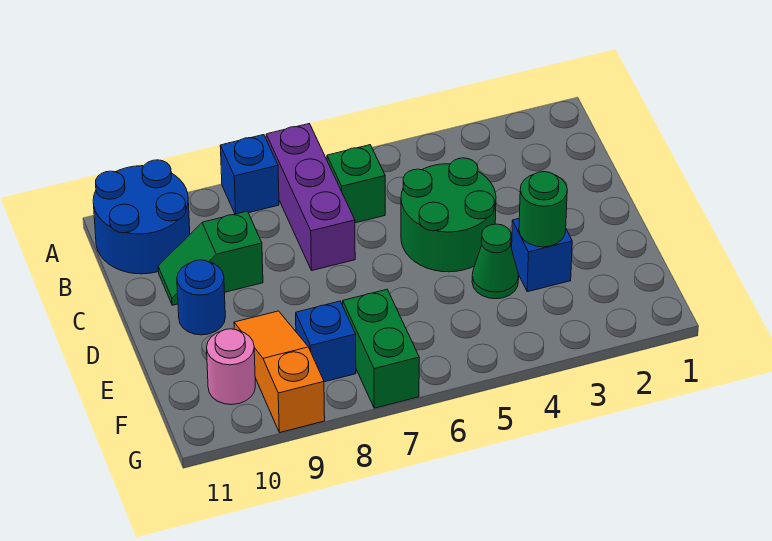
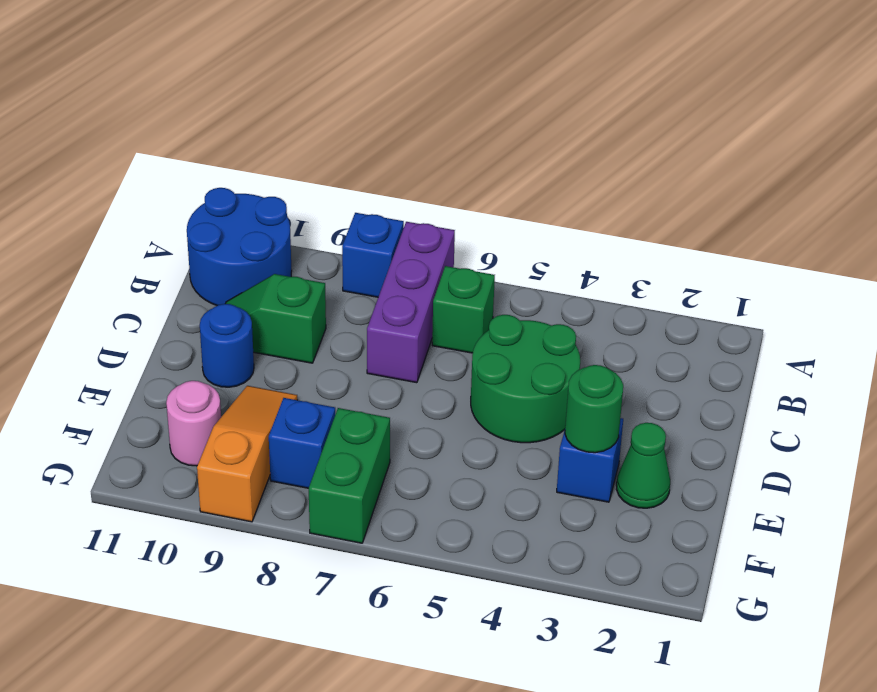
green cone E4 level 1 -> green cone E2 level 1

